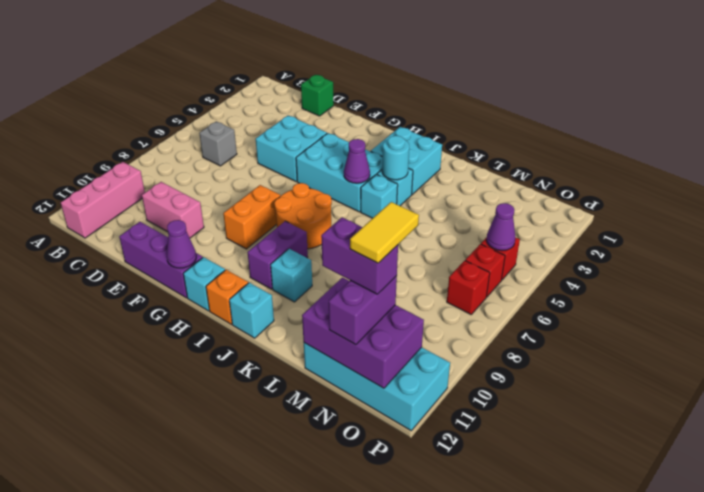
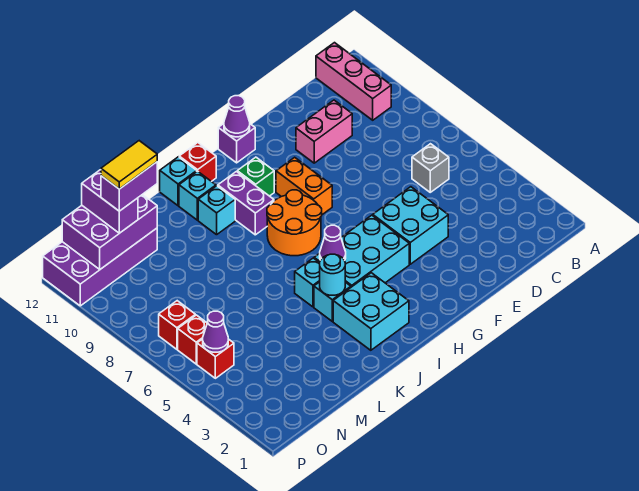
green brick D1 level 1 -> green brick H10 level 1
purple brick E12:G12 level 1 -> purple brick G12 level 1
cyan brick H12 level 1 -> cyan brick J11 level 1
orange brick I12 level 1 -> red brick I12 level 1
cyan brick M11:P12 level 1 -> purple brick M11:P12 level 1
yellow tile N10:N11 level 5 -> yellow tile M11:N11 level 5

